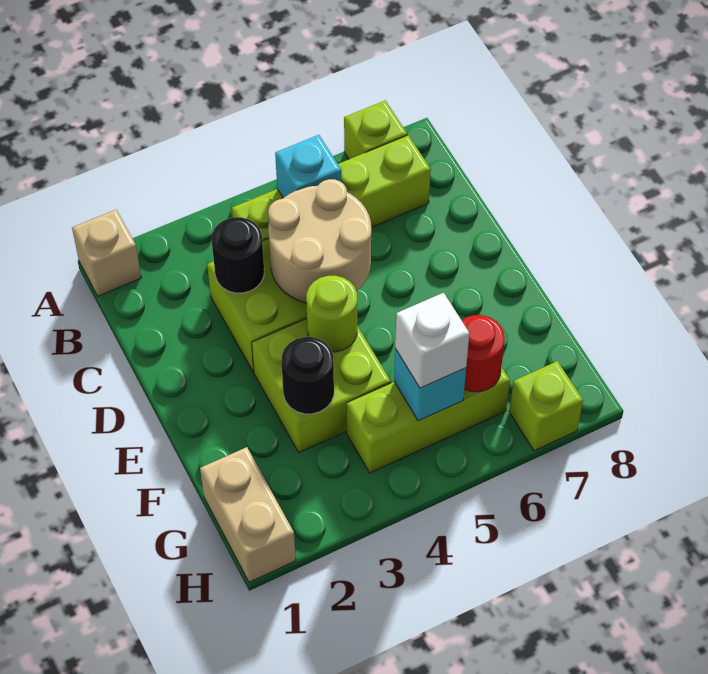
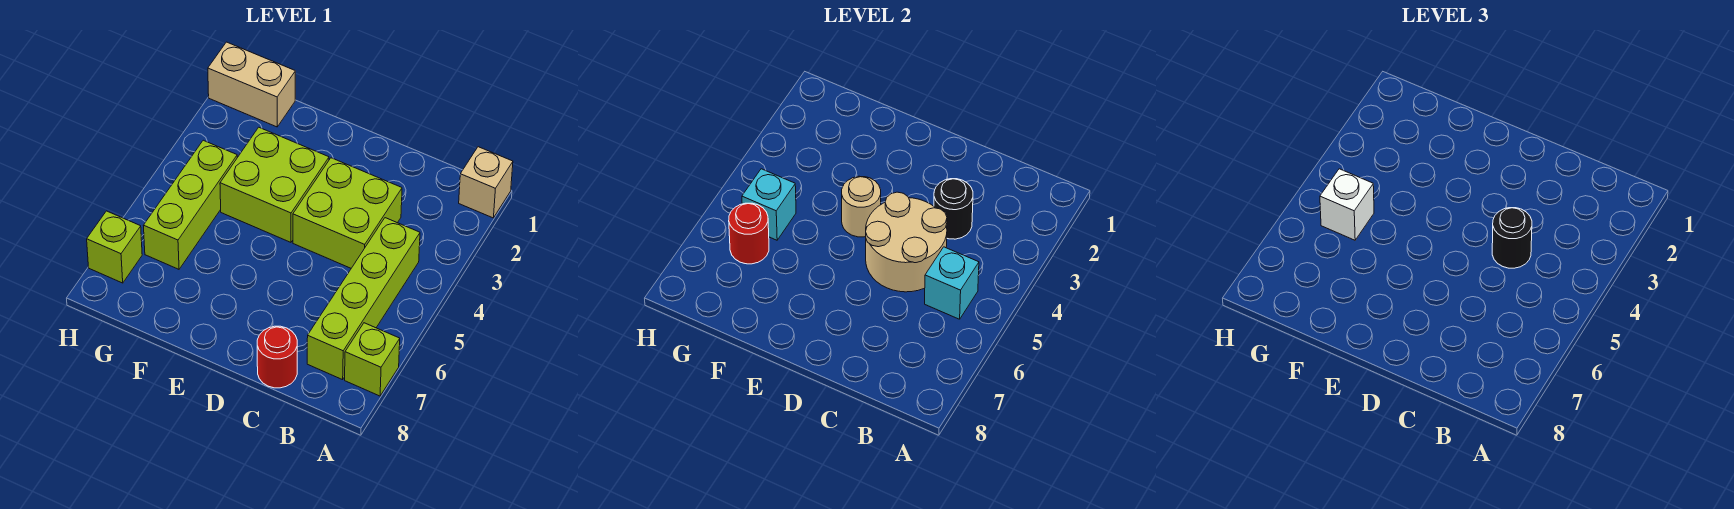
none -> red round brick C8 level 1
lime round brick E4 level 2 -> tan round brick E4 level 2
black round brick F3 level 2 -> black round brick C4 level 3

